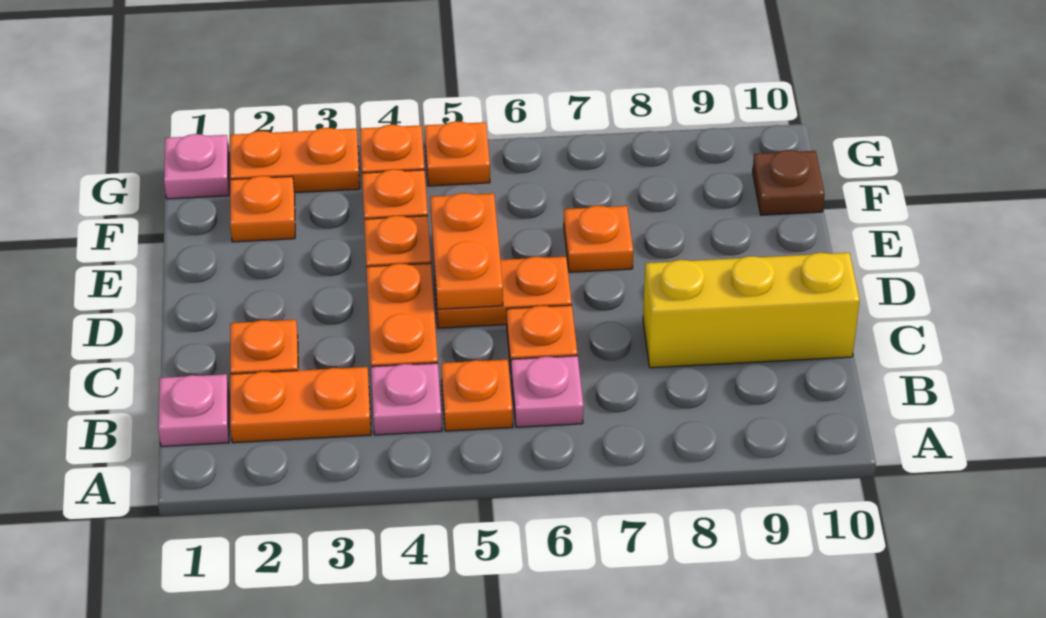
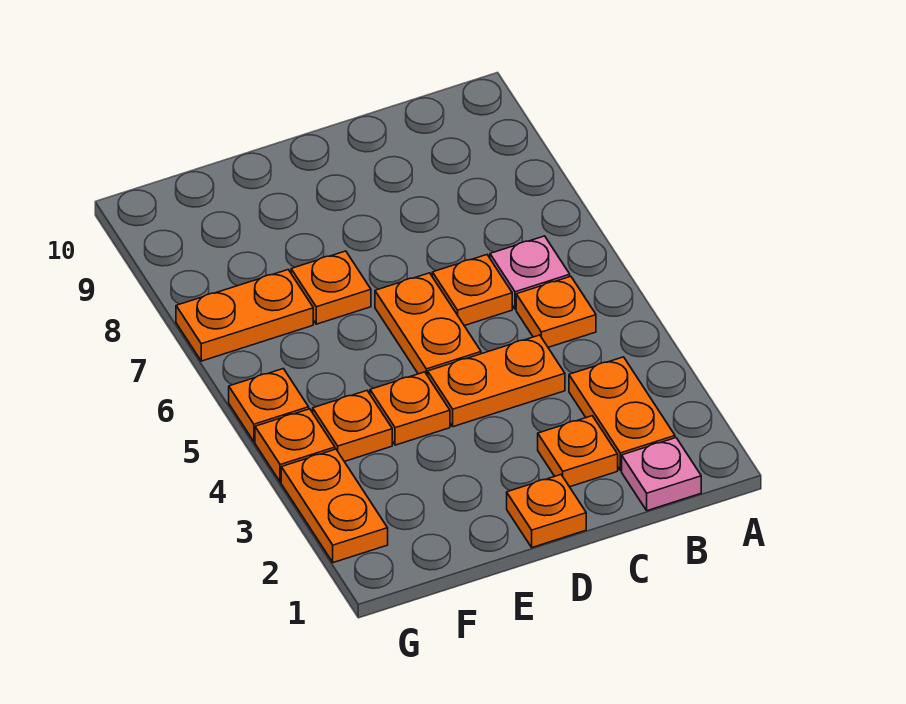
pink plate B4 level 1 -> none
yellow brick C8:C10 level 1 -> none
orange plate D5:E5 level 2 -> orange plate F7:G7 level 1
orange plate F2 level 1 -> orange plate D1 level 1
brown plate F10 level 1 -> none
pink plate G1 level 1 -> none

